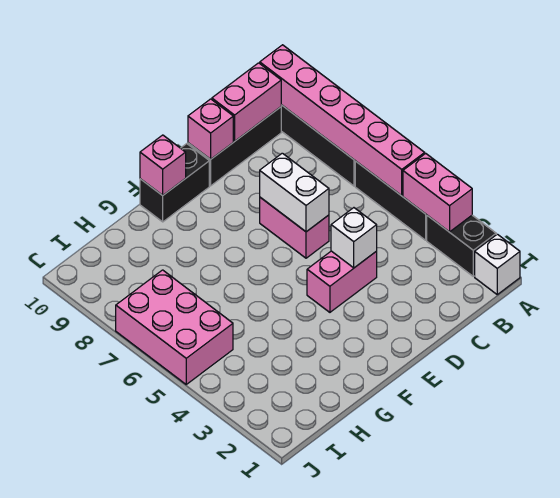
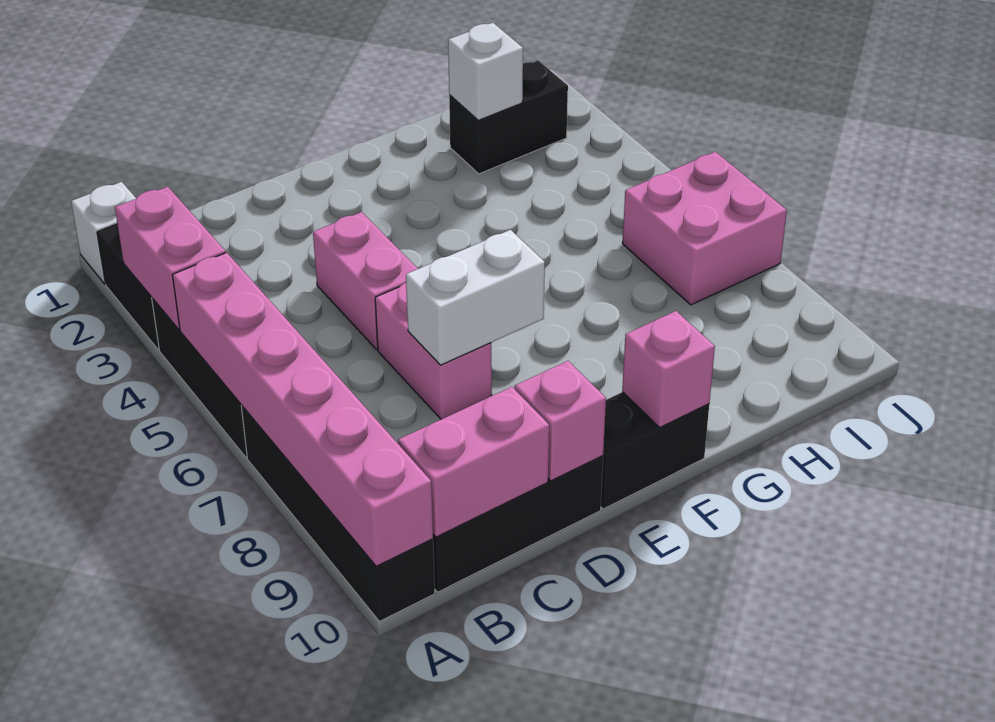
pink brick D4:E4 level 1 -> pink brick D4:D5 level 1
white brick D4 level 2 -> white brick H2 level 2
white brick D6:D7 level 2 -> white brick D7:E7 level 2
none -> black brick H2:I2 level 1
pink brick I5:J7 level 1 -> pink brick I6:J7 level 1

